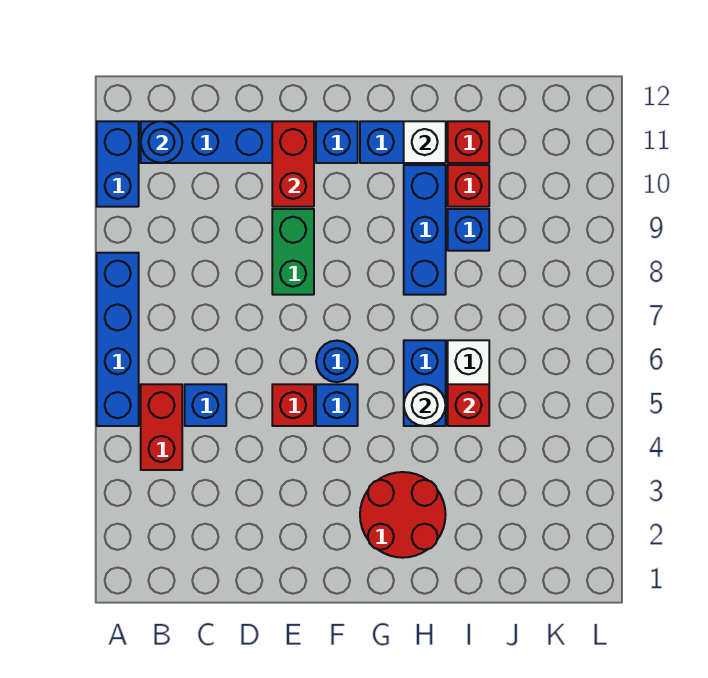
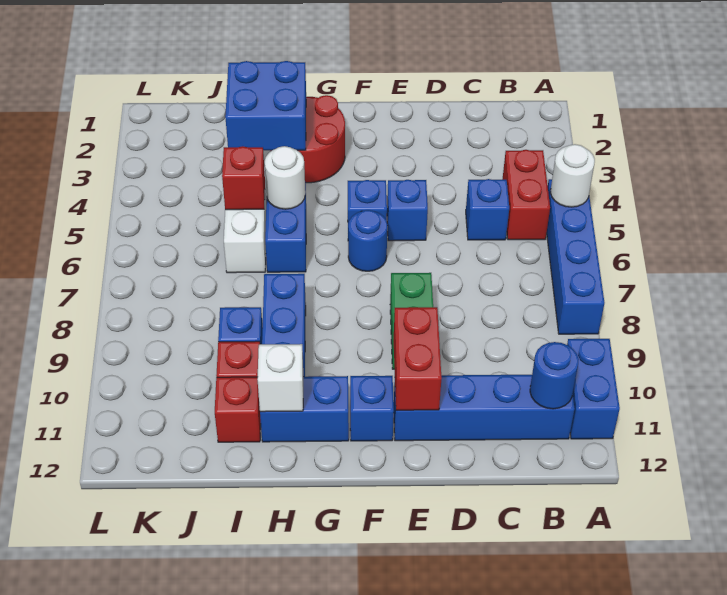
none -> white round brick A5 level 2
red brick E5 level 1 -> blue brick E5 level 1
none -> blue brick H2:I3 level 2

